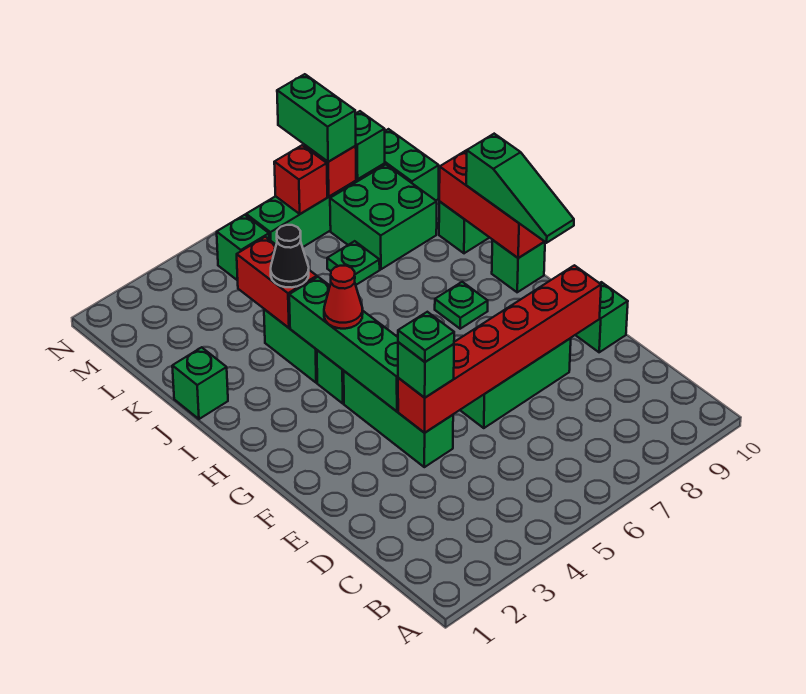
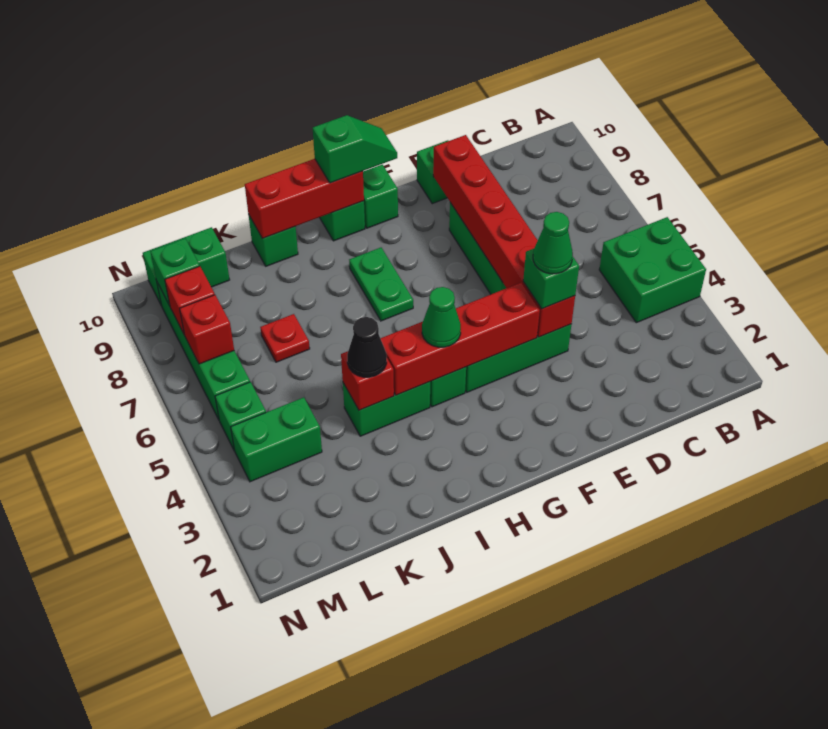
green plate E4 level 4 -> green cone E4 level 4
green brick F4:I4 level 2 -> red brick F4:I4 level 2
green slope G10:I10 level 3 top I -> green slope G10:H10 level 3 top H
red cone H4 level 3 -> green cone H4 level 3
green plate H8 level 1 -> green plate H7:H8 level 1
green brick J1 level 1 -> green brick G10 level 1
red brick J4:K4 level 2 -> red brick J4 level 2
green plate K7 level 1 -> red plate K7 level 1
green brick K8:L9 level 1 -> green brick A4:B5 level 1
green brick M8:N8 level 3 -> green brick L4:M4 level 1

